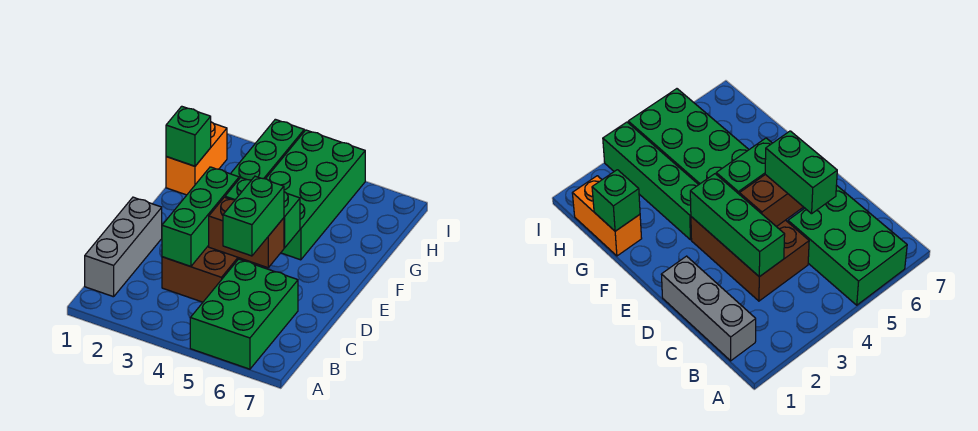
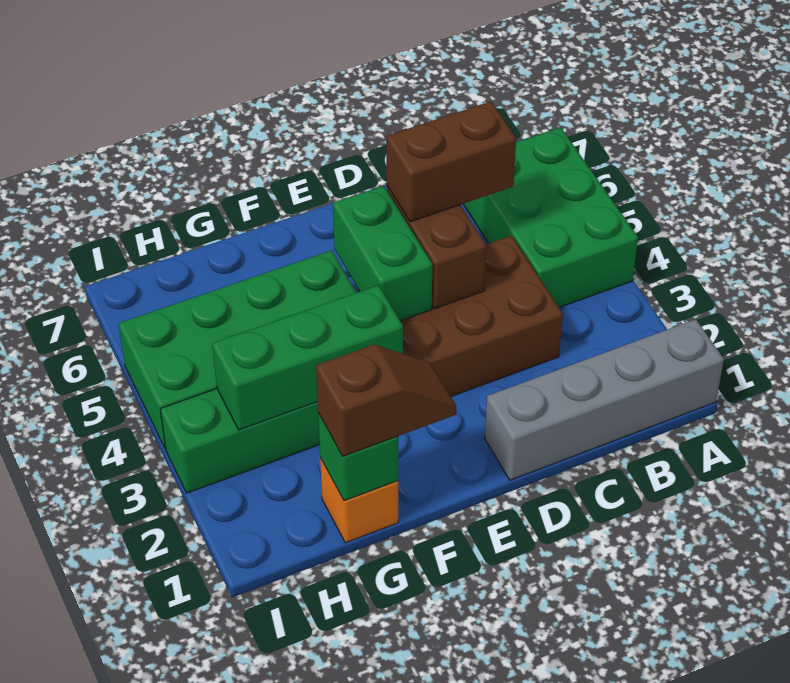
green brick A5:C6 level 1 -> green brick A4:B6 level 1
grey brick B1:D1 level 1 -> grey brick A1:D1 level 1
green brick C3:E3 level 2 -> green brick F3:H3 level 2
green brick C5:D5 level 3 -> brown brick C5:D5 level 3
none -> brown slope F1:G1 level 3 top G
orange brick G1:H1 level 1 -> orange brick G1 level 1

